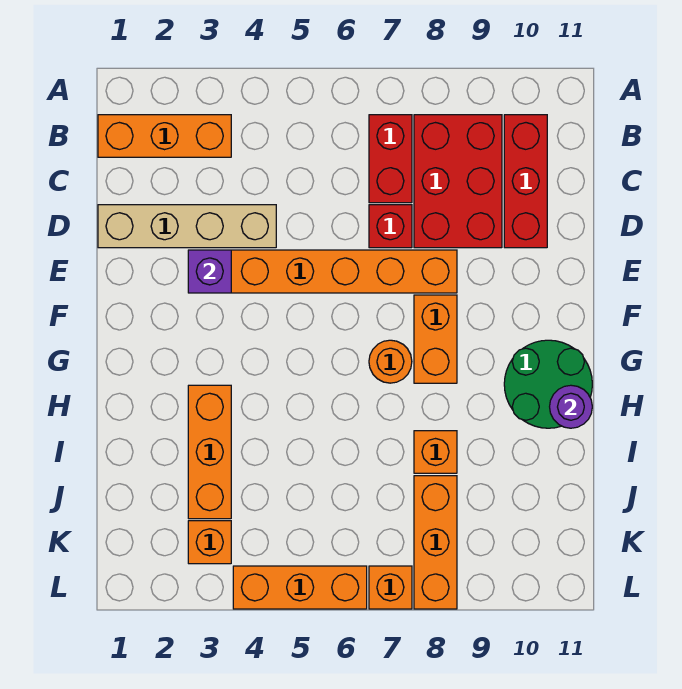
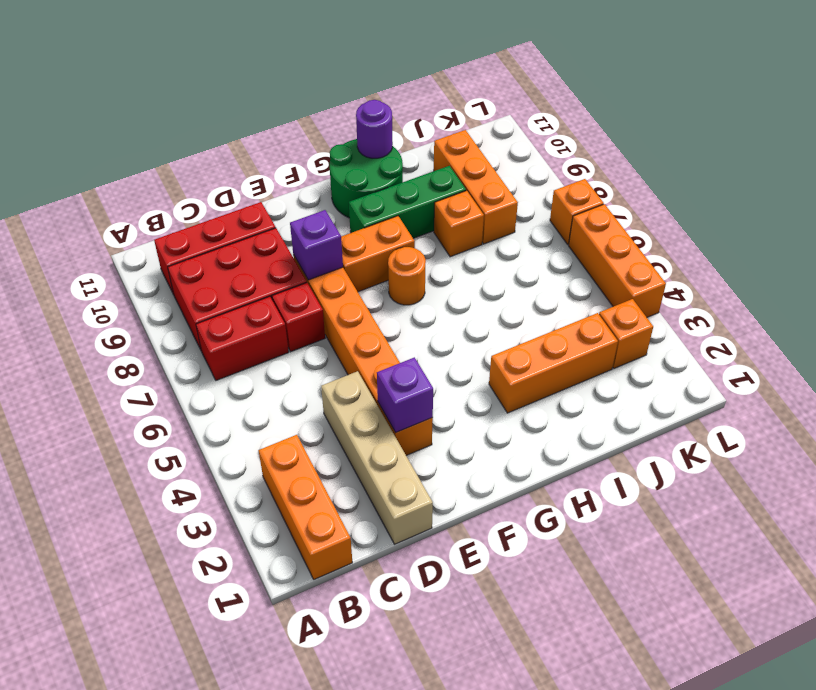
none -> purple brick E8 level 2
none -> green brick G9:I9 level 1
orange brick J8:L8 level 1 -> orange brick J8:J10 level 1

